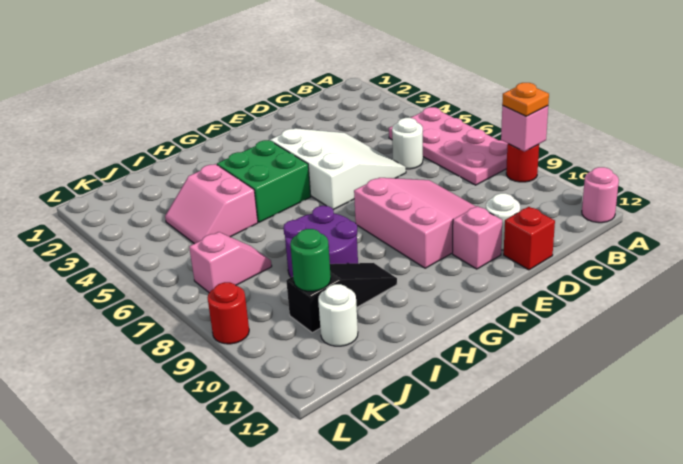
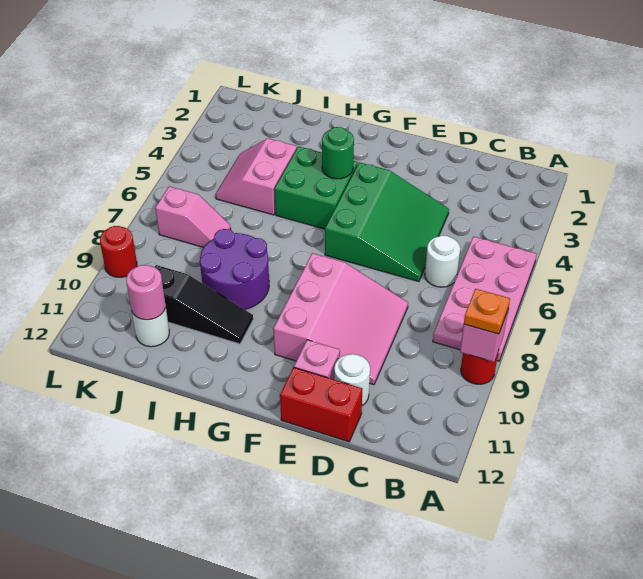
pink round brick A12 level 1 -> pink round brick J11 level 2
white slope D4:F6 level 1 top F -> green slope D4:F6 level 1 top F
red brick D12 level 1 -> red brick D12:E12 level 1
green round brick J10 level 2 -> green round brick G4 level 2

